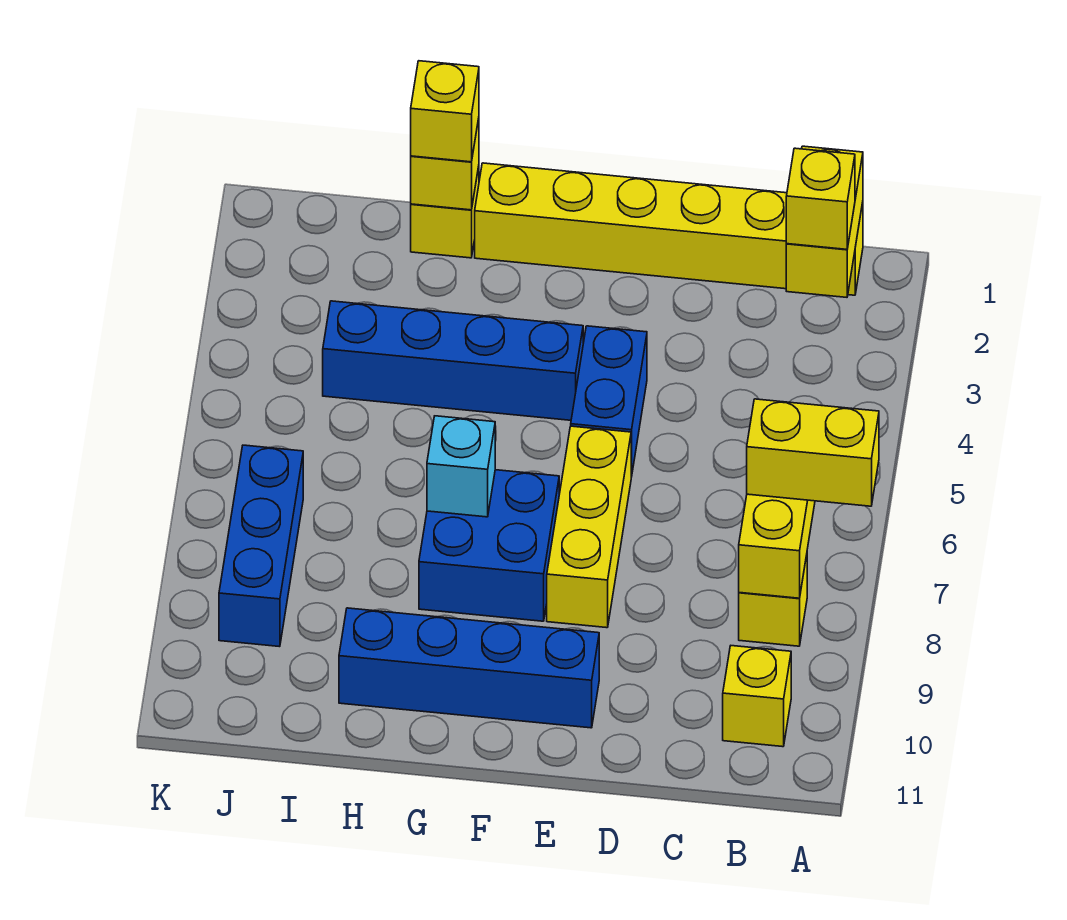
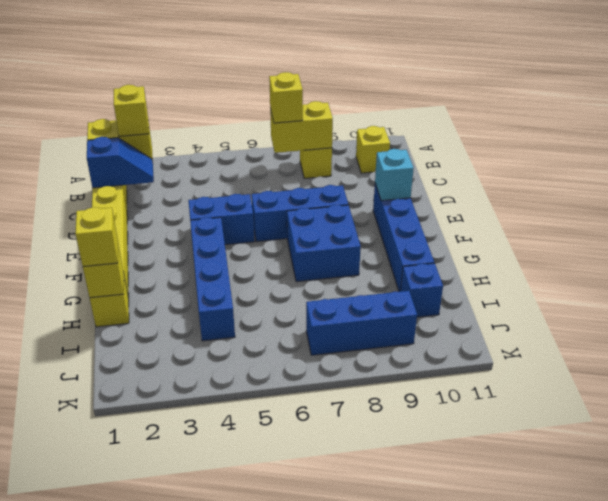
yellow brick A7:B7 level 3 -> yellow brick B7 level 3
none -> blue slope C1:C2 level 2 top 1
yellow brick E6:E8 level 1 -> blue brick E6:E8 level 1
cyan brick G7 level 2 -> cyan brick E10 level 2
none -> blue brick I10 level 1

